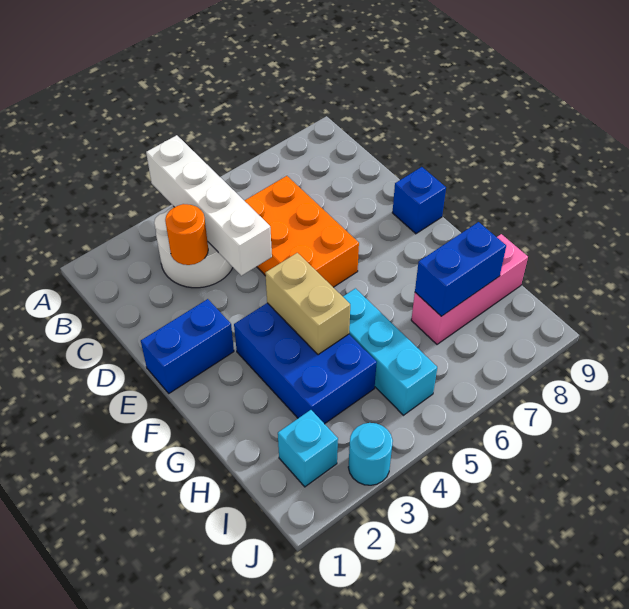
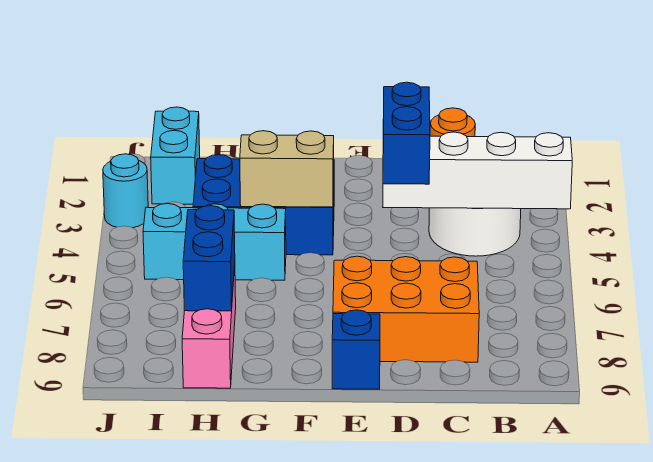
orange brick C5:E6 level 1 -> orange brick C7:E8 level 1
blue brick E1:E2 level 1 -> blue brick D4:D5 level 3
cyan brick I2 level 1 -> cyan brick I1:I2 level 1

